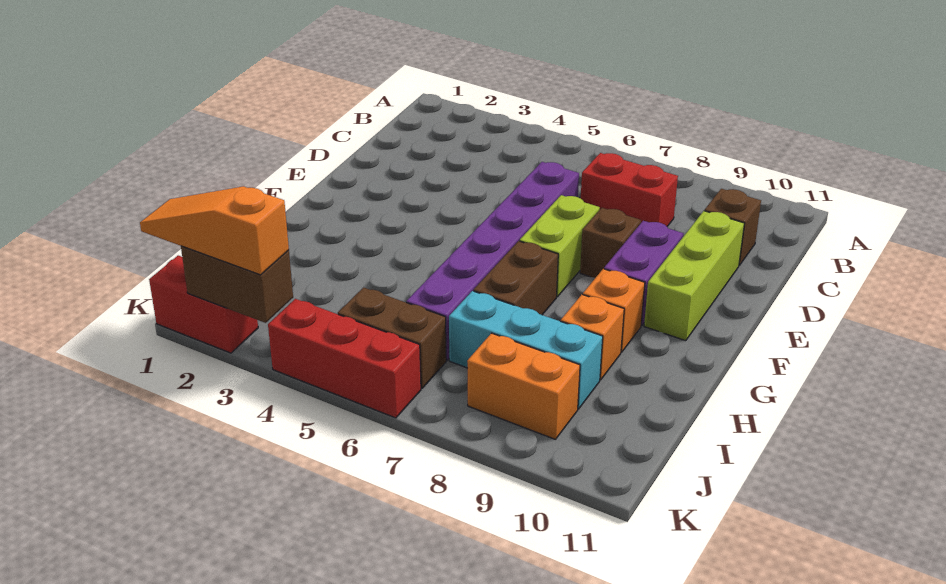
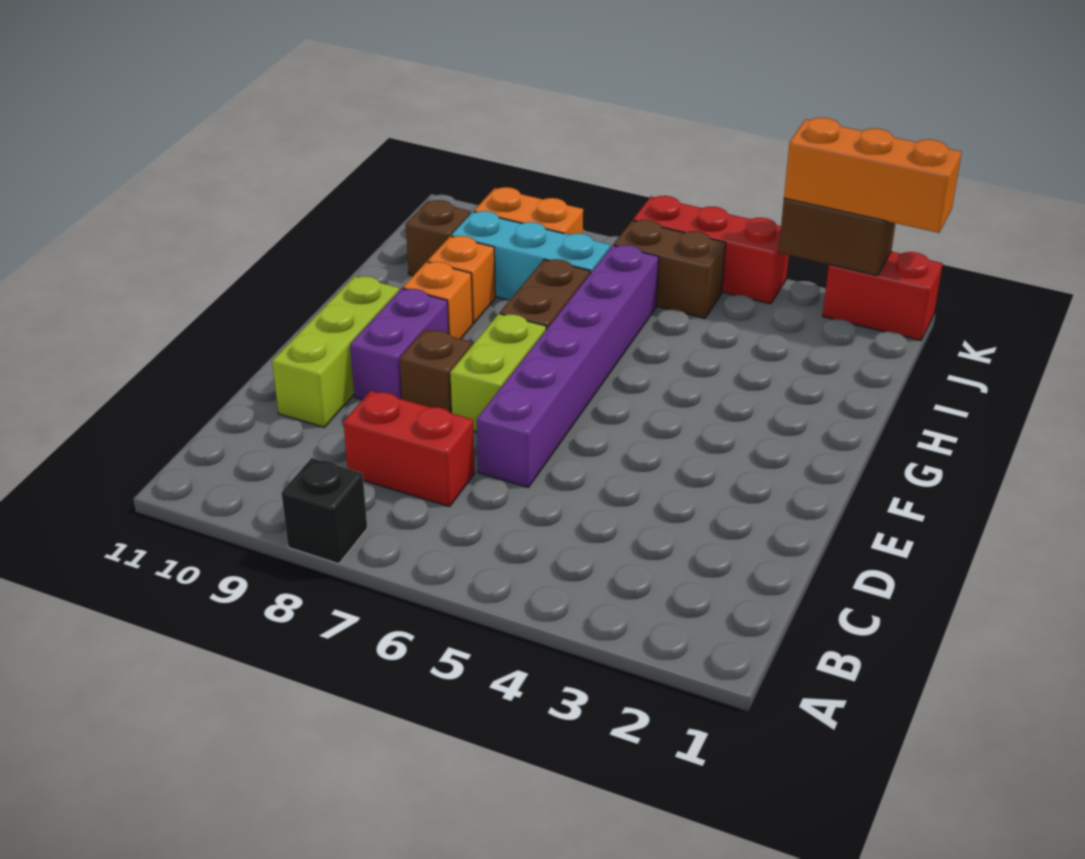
none -> black brick A8 level 1
brown brick C10 level 1 -> brown brick I10 level 1
orange slope K1:K3 level 3 top 3 -> orange brick K1:K3 level 3

